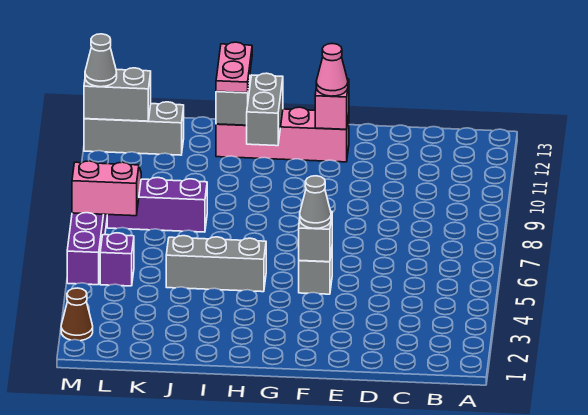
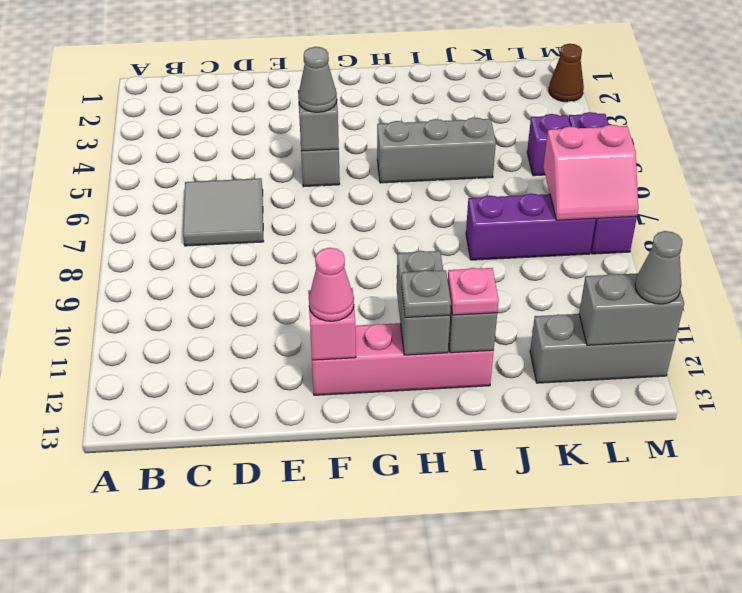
none -> grey tile C6:D7 level 1
none -> grey plate H12 level 3
pink plate I12:I13 level 3 -> pink plate I12 level 3

